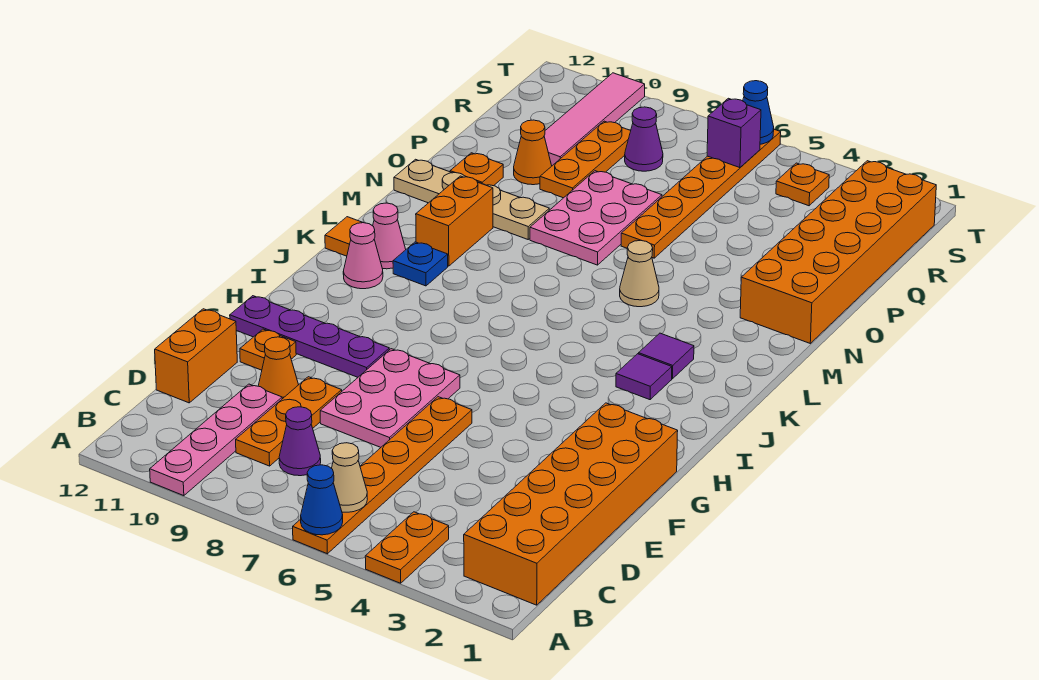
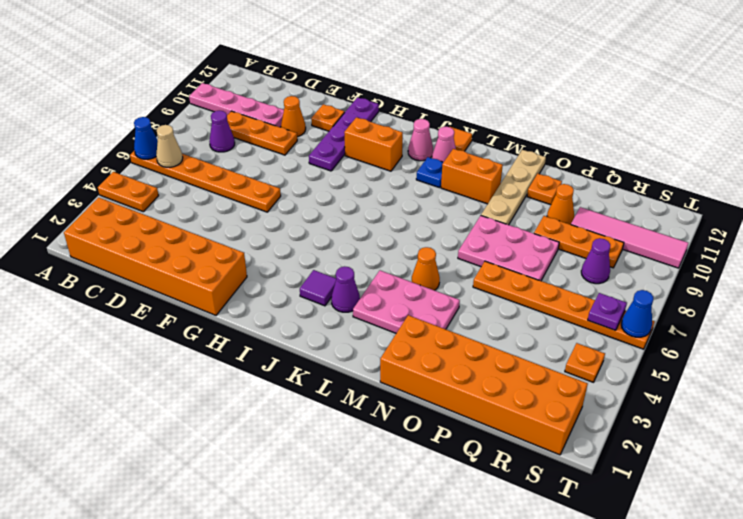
orange brick D12:E12 level 1 -> orange brick H10:I10 level 1
pink plate E7:G8 level 1 -> pink plate L3:N4 level 1
purple tile K3 level 1 -> purple cone K3 level 1
tan cone M5 level 1 -> orange cone M5 level 1
purple brick S6 level 2 -> purple plate S6 level 2

